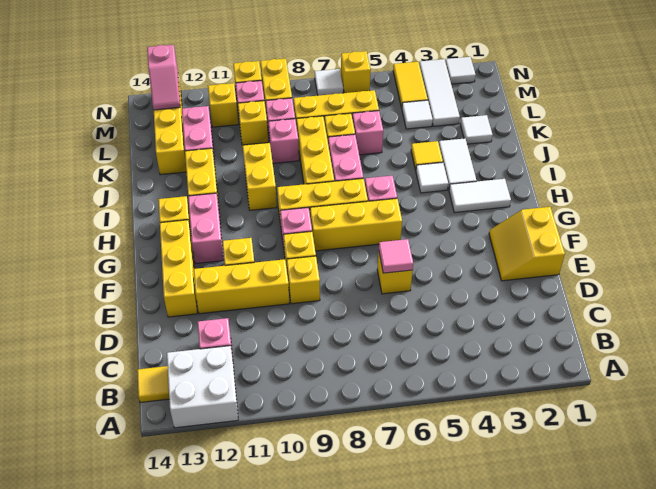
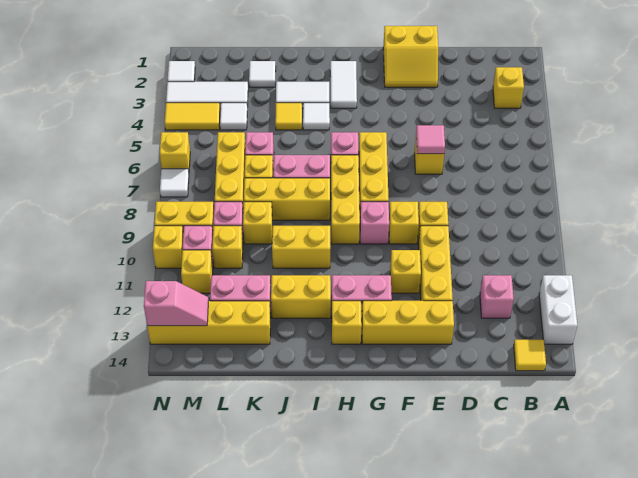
white brick A12:B13 level 1 -> white brick A12:A13 level 1
none -> yellow brick B3 level 1
pink brick K9 level 1 -> yellow brick K9 level 1

